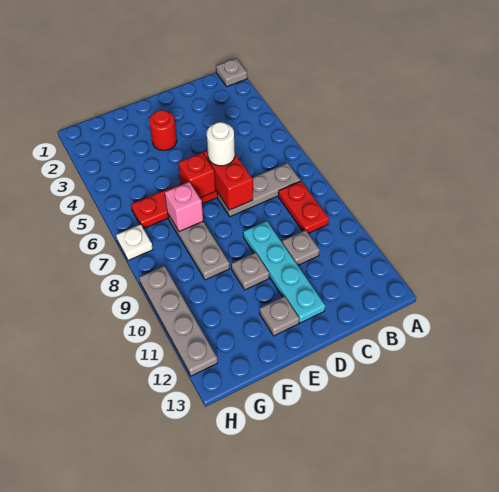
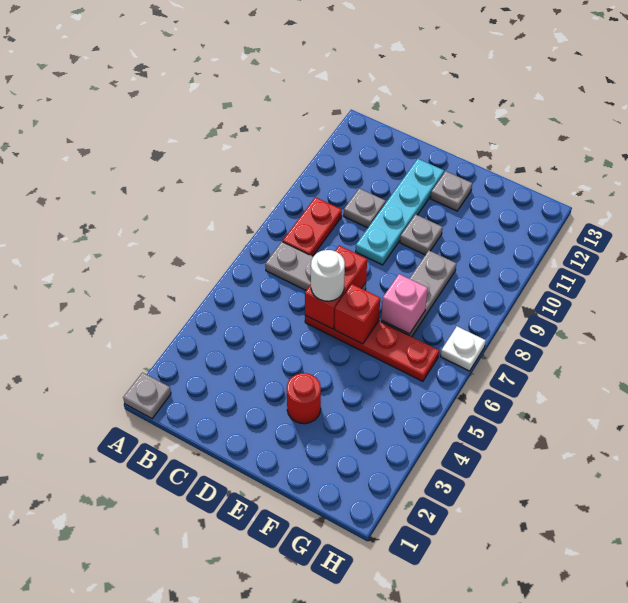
grey plate H9:H12 level 1 -> none

